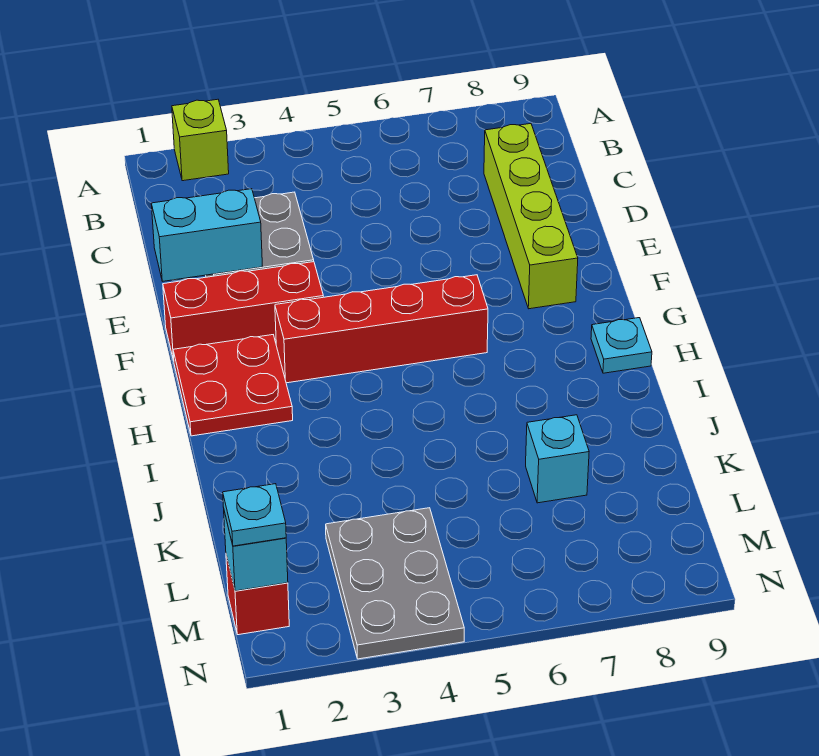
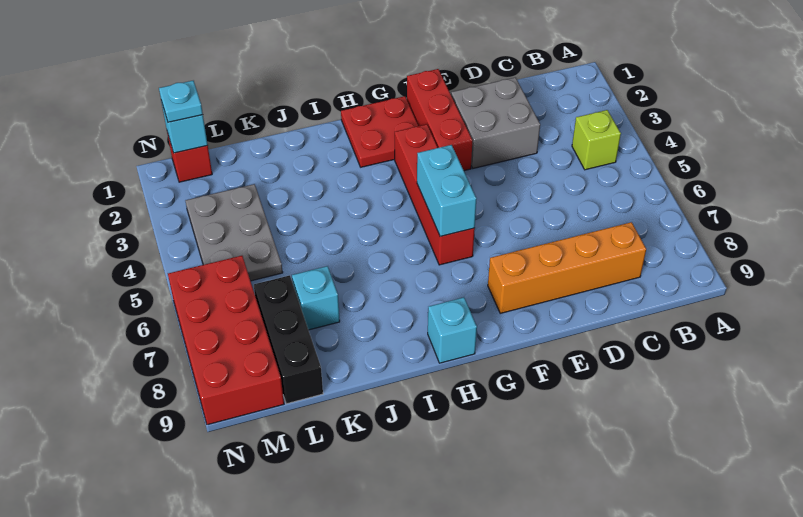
lime brick A2 level 1 -> lime brick B4 level 1
lime brick C8:F8 level 1 -> orange brick C8:F8 level 1
cyan brick E1:E2 level 2 -> cyan brick G5:G6 level 2
cyan plate H9 level 1 -> cyan brick H9 level 1
grey plate L3:N4 level 1 -> grey plate L3:M5 level 1
none -> black brick L7:L9 level 1
none -> red brick M6:N9 level 1

